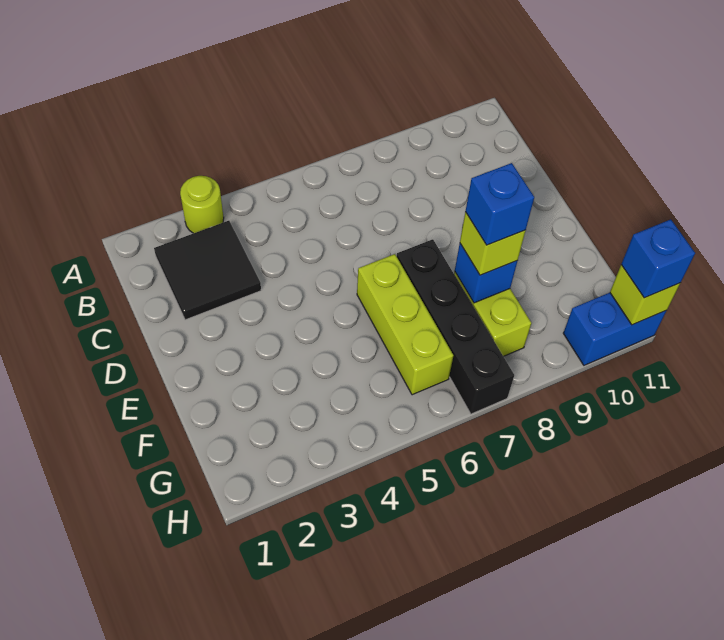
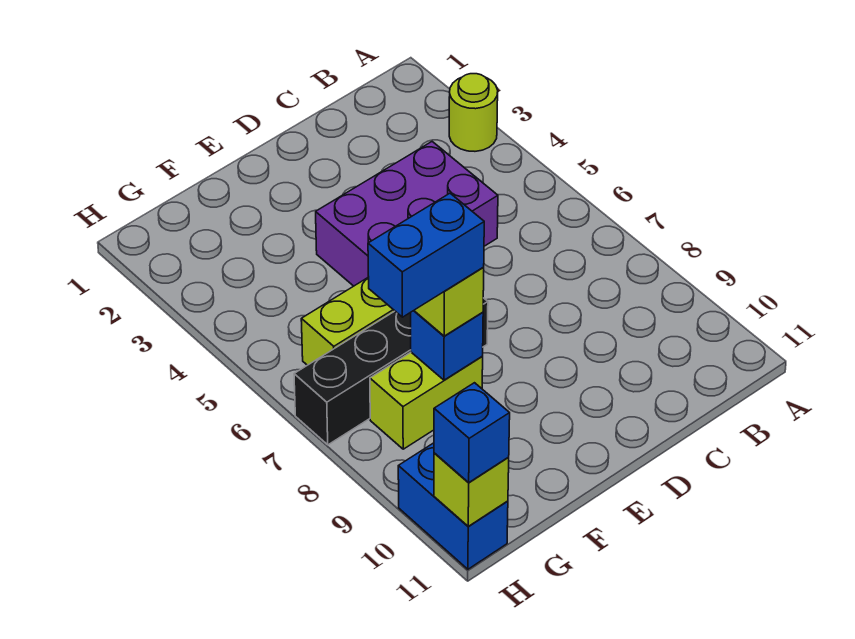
black tile B2:C3 level 1 -> none
none -> purple brick C4:E5 level 1
blue brick F8 level 4 -> blue brick F8:G8 level 4

